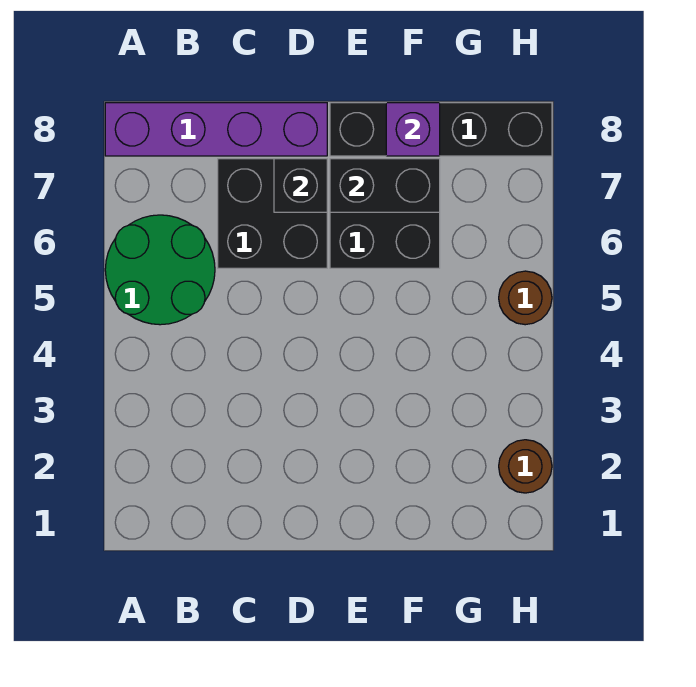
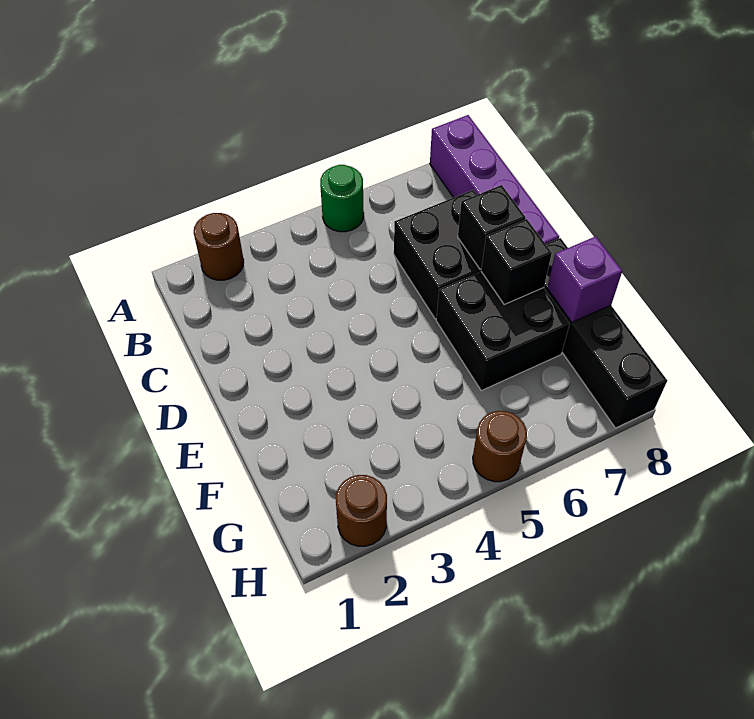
none -> brown round brick A2 level 1
green round brick A5:B6 level 1 -> green round brick A5 level 1
black brick E7:F7 level 2 -> black brick E7 level 2

